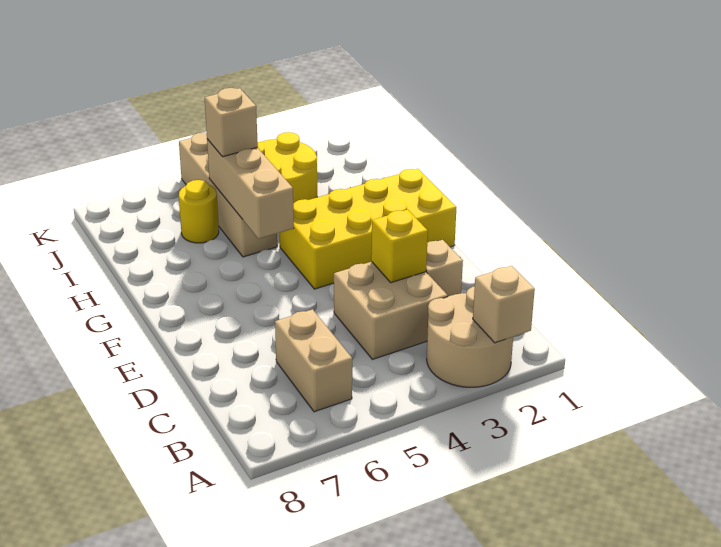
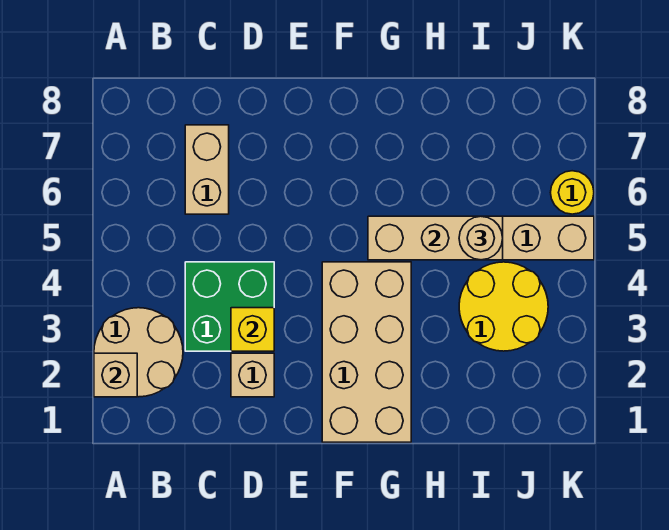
tan brick B6:C6 level 1 -> tan brick C6:C7 level 1
tan brick C3:D4 level 1 -> green brick C3:D4 level 1
yellow brick F1:G4 level 1 -> tan brick F1:G4 level 1
tan brick I5 level 3 -> tan round brick I5 level 3
yellow round brick I6 level 1 -> yellow round brick K6 level 1

